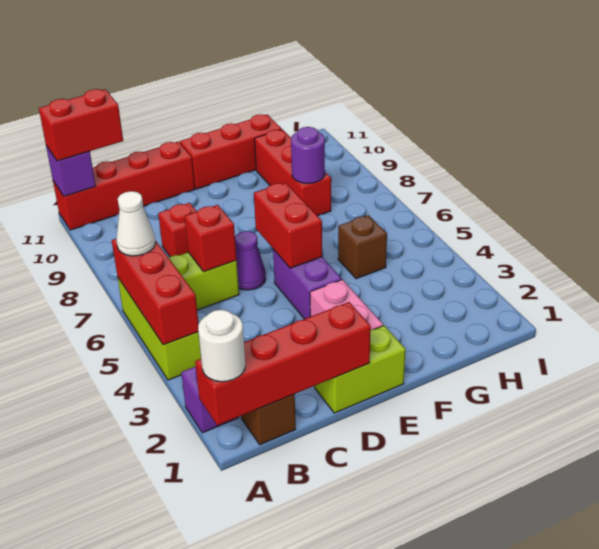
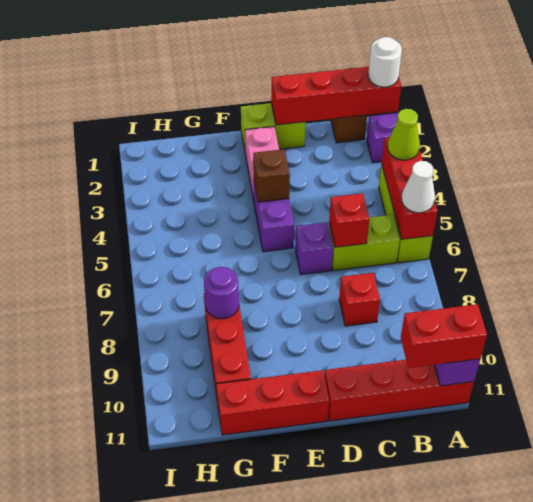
none -> lime cone A4 level 3
purple cone D6 level 1 -> purple brick D6 level 1
red brick E5:E6 level 2 -> none
brown brick G5 level 1 -> brown brick E4 level 2

